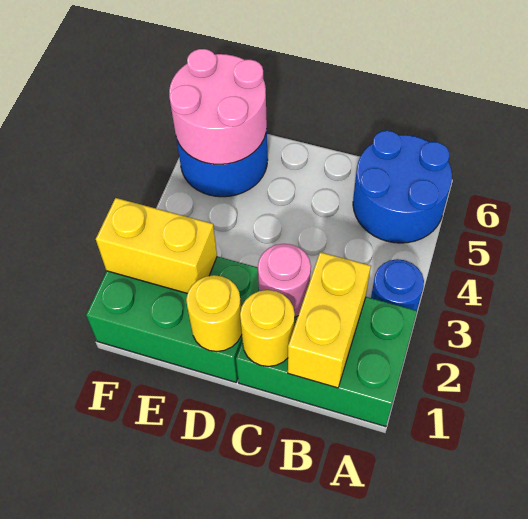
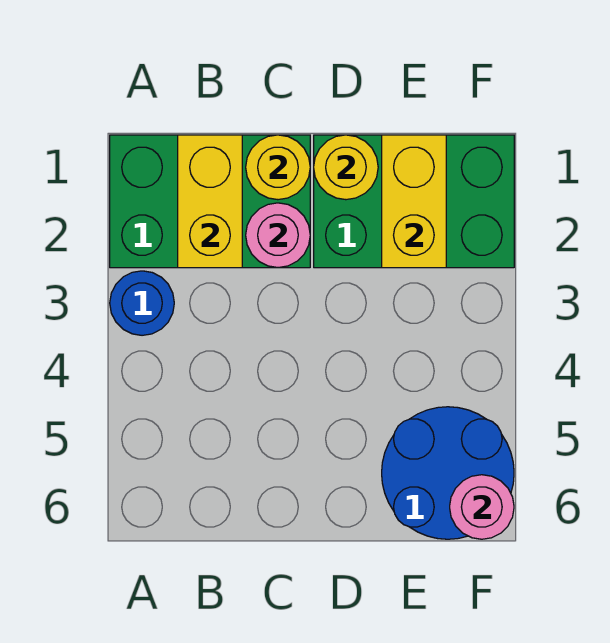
blue round brick A5:B6 level 1 -> none
yellow brick E2:F2 level 2 -> yellow brick E1:E2 level 2
pink round brick E5:F6 level 2 -> pink round brick F6 level 2

